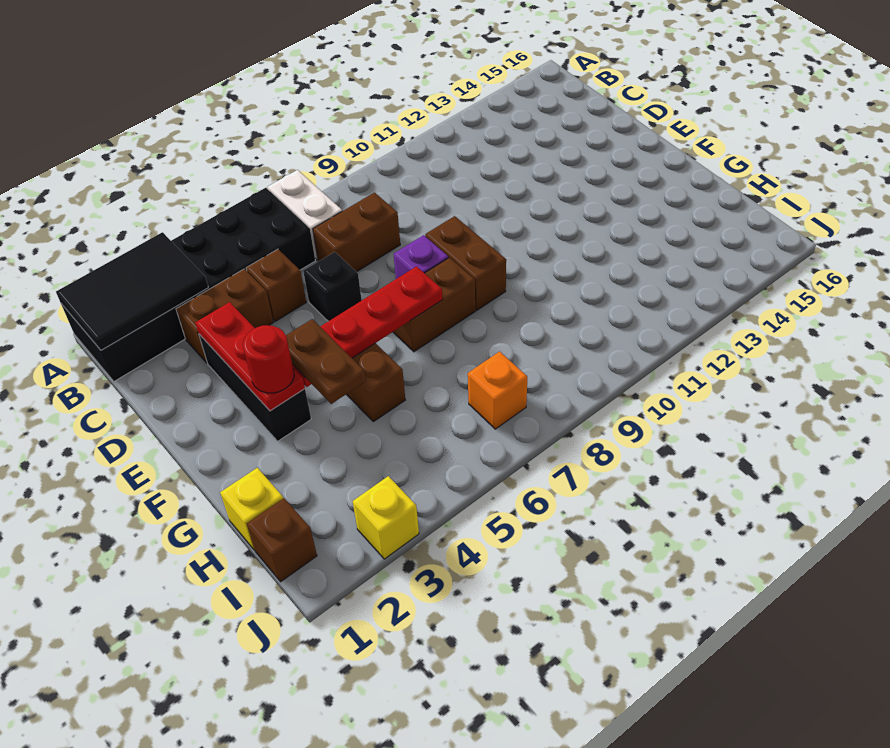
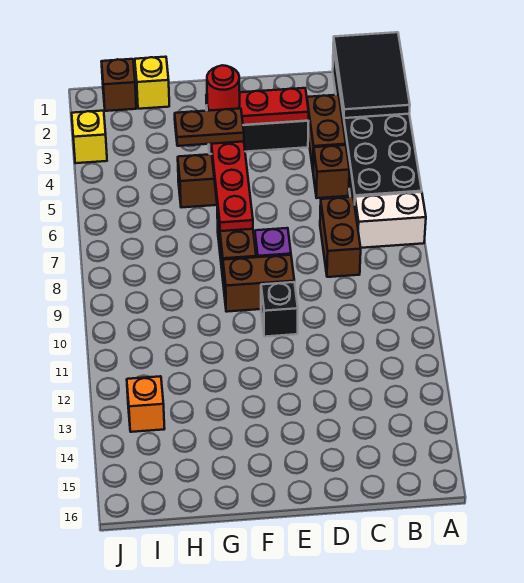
black brick D6 level 1 -> black brick E10 level 1
orange brick I7 level 1 -> orange brick I13 level 1

